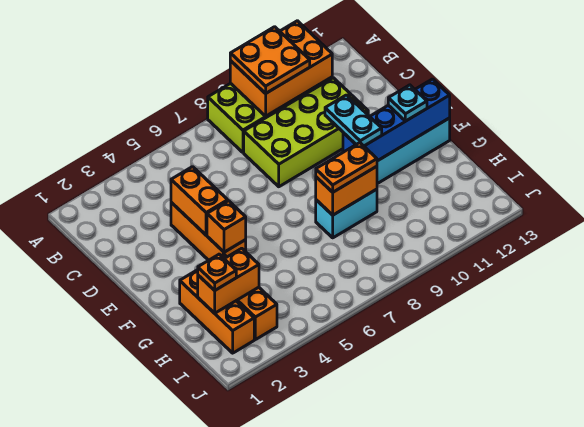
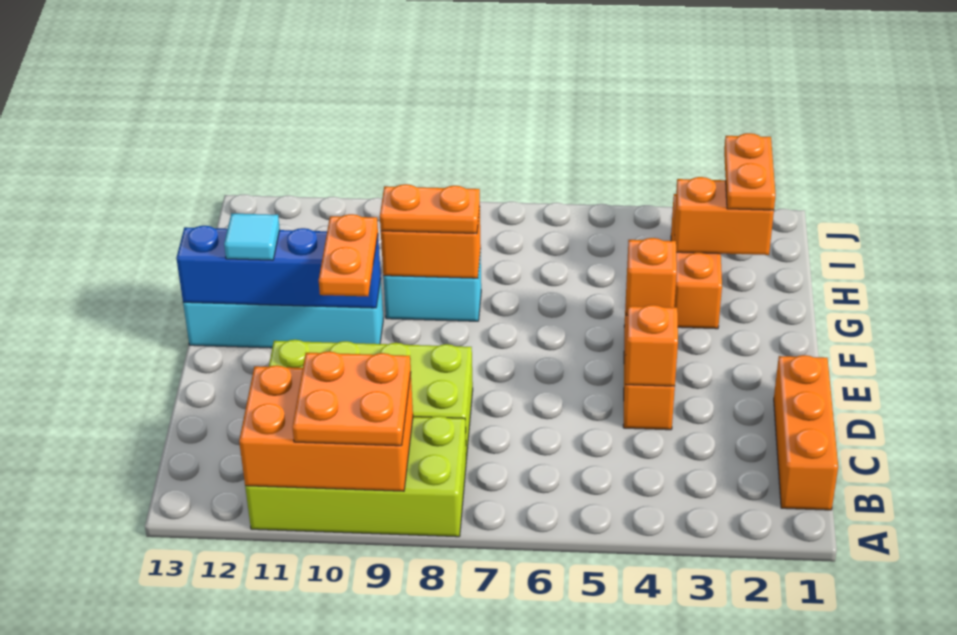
orange brick D4:E4 level 2 -> orange brick D4 level 2
cyan plate E10:F10 level 3 -> orange plate E10:F10 level 3
cyan plate F12 level 3 -> cyan tile F12 level 3
orange brick G2:I2 level 1 -> orange brick B1:D1 level 1
orange plate H2 level 3 -> orange plate H2:I2 level 3

